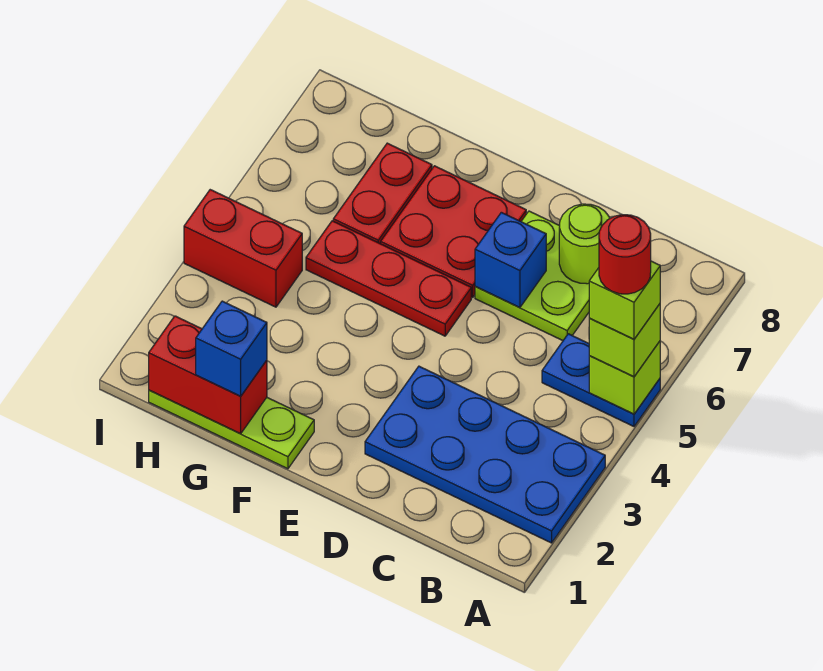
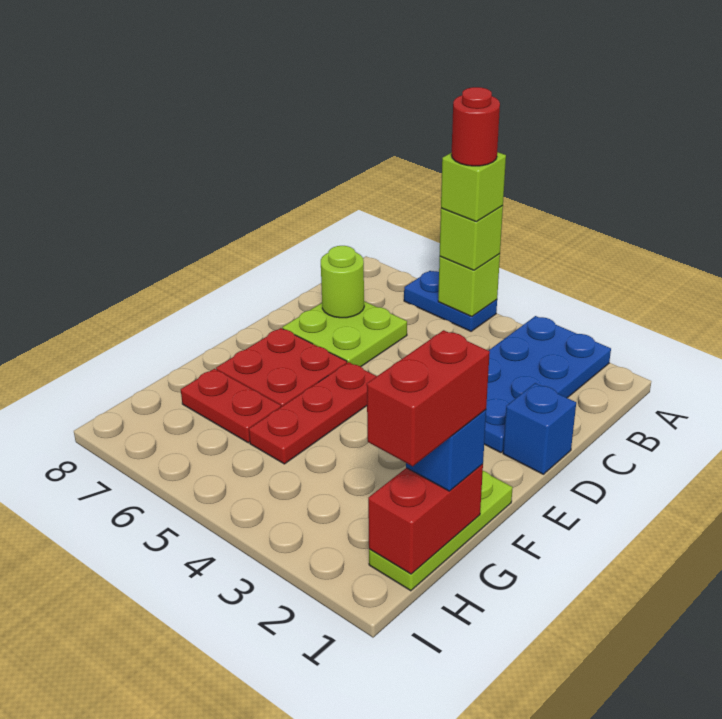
blue plate A5:B5 level 1 -> blue plate A5:A6 level 1
blue brick D6 level 2 -> blue brick D1 level 1
red brick H4:I4 level 1 -> red brick G1:H1 level 4

